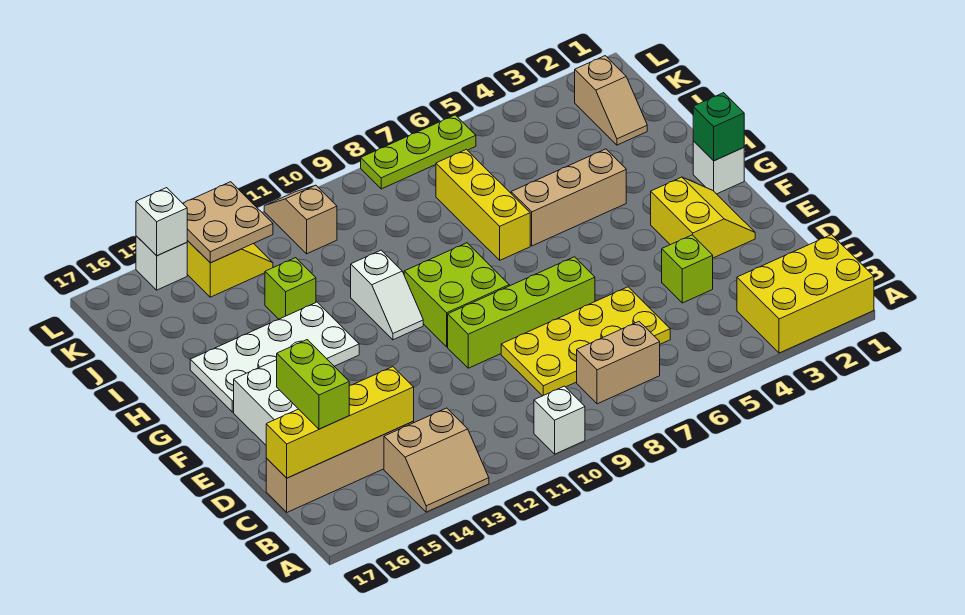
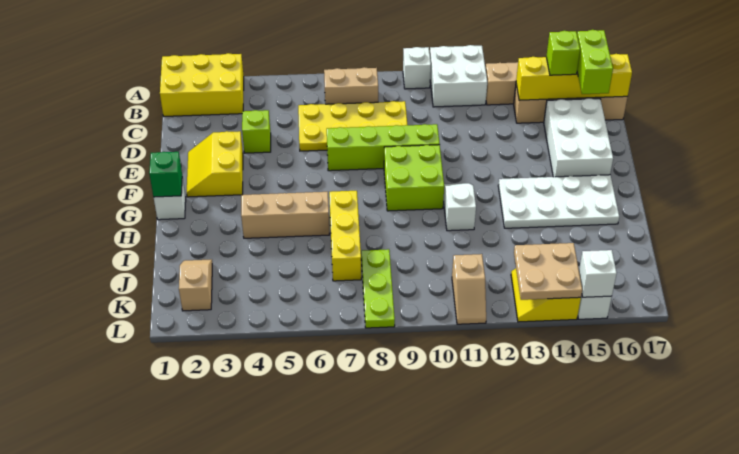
none -> white brick A11:B12 level 1
lime brick I13 level 1 -> lime brick C15 level 3
lime plate L6:L8 level 1 -> lime plate J8:L8 level 1

